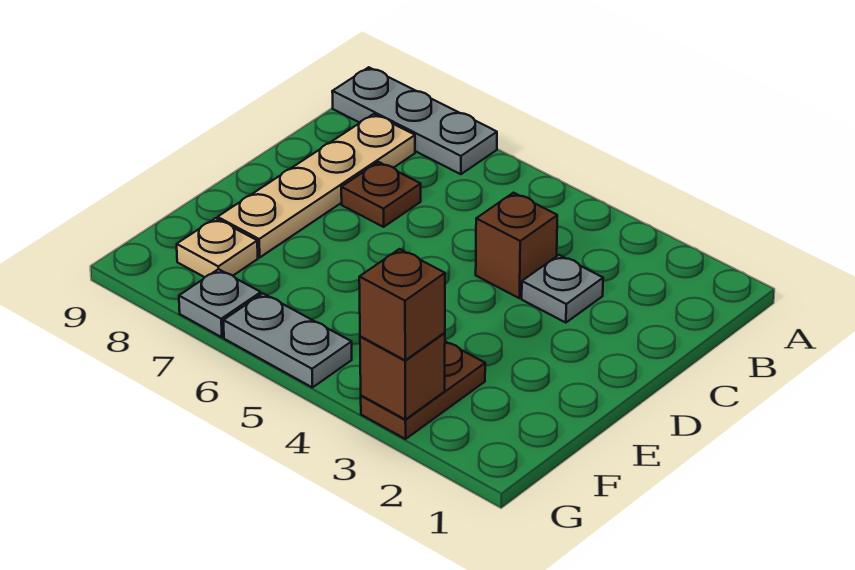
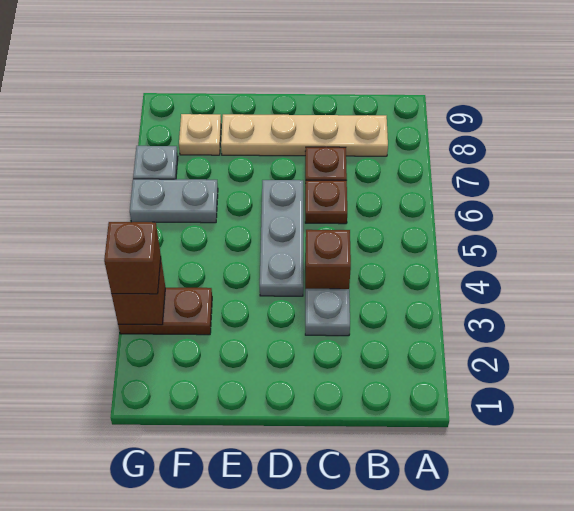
grey plate A7:A9 level 1 -> grey plate D4:D6 level 1
none -> brown plate C6 level 1
grey plate G5:G6 level 1 -> grey plate F6:G6 level 1

